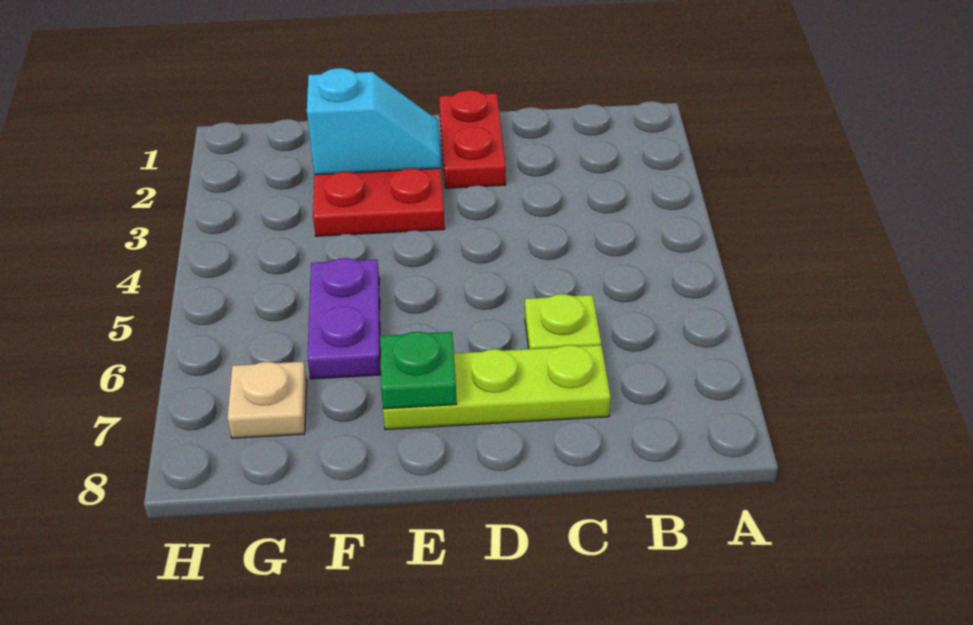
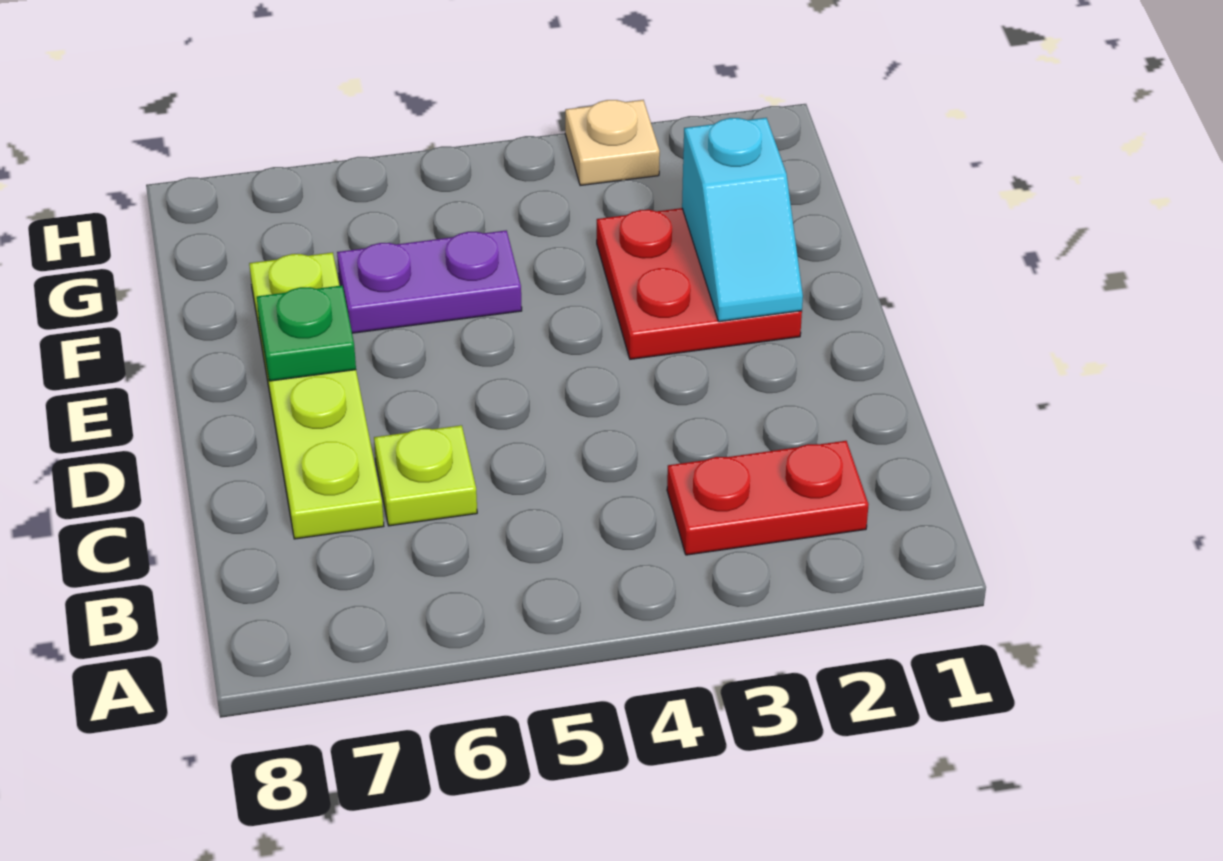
lime plate C7:E7 level 1 -> lime plate C7:F7 level 1
red plate D1:D2 level 1 -> red plate B2:B3 level 1
tan plate G7 level 1 -> tan plate H3 level 1

